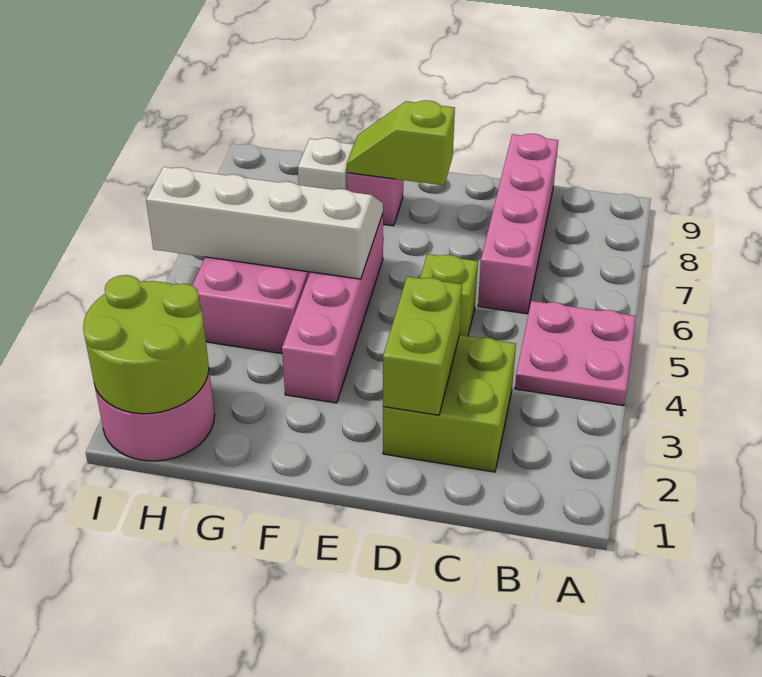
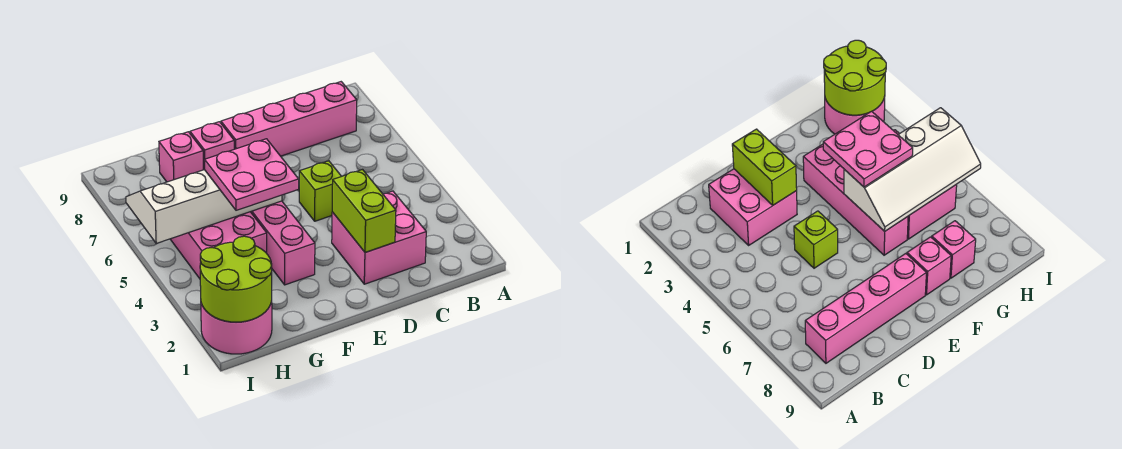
pink plate A4:B5 level 1 -> pink plate F4:G5 level 3
lime brick C2:D3 level 1 -> pink brick C2:D3 level 1
pink brick C6:C9 level 1 -> pink brick B8:E8 level 1
lime slope E8:F8 level 2 top E -> none
white brick G8 level 1 -> pink brick G8 level 1

